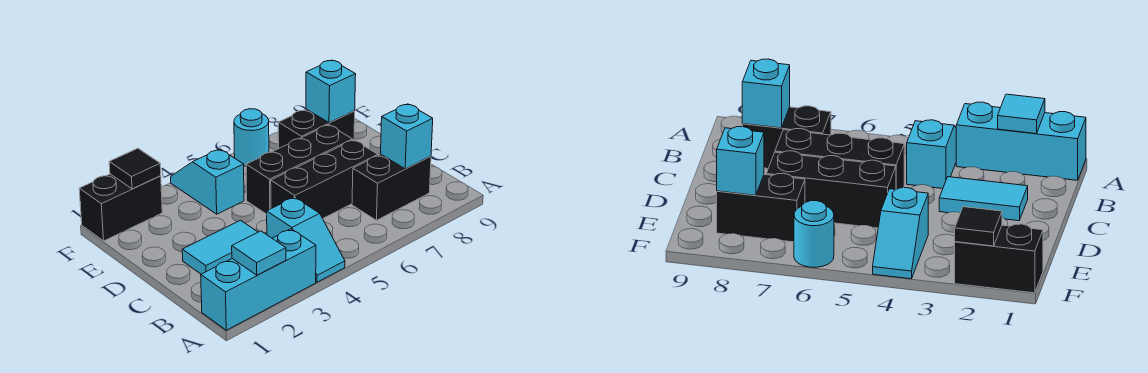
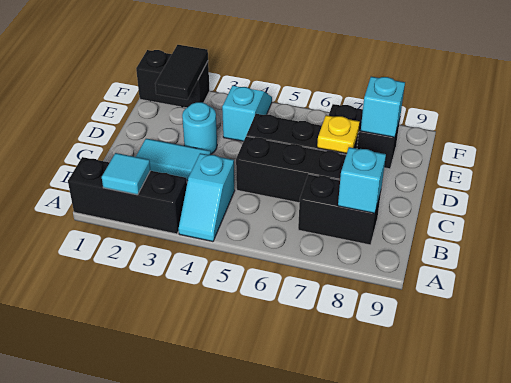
cyan brick A1:A3 level 1 -> black brick A1:A3 level 1
none -> yellow plate D7 level 2
black tile F2 level 2 -> black tile E2:F2 level 2
cyan round brick F6 level 1 -> cyan round brick D3 level 1

